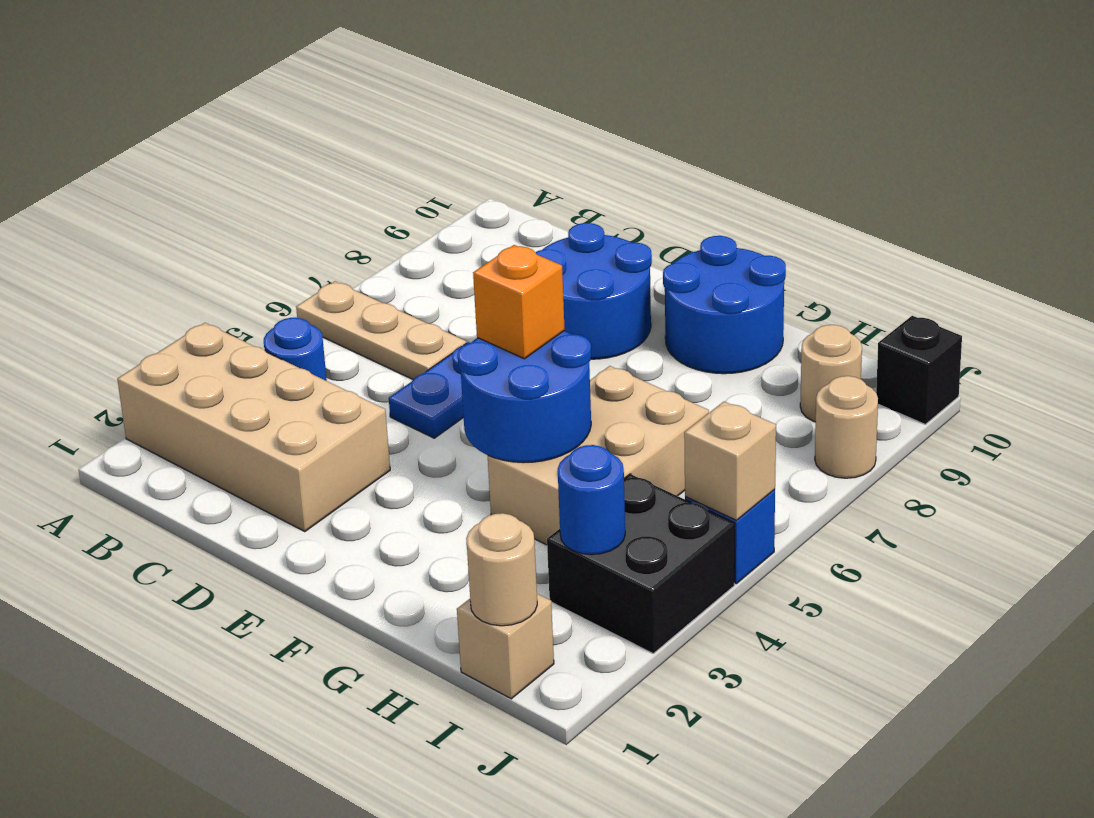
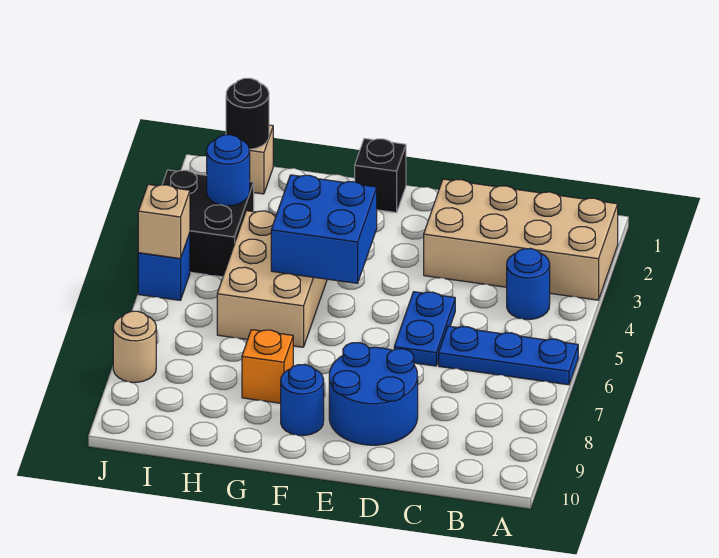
tan plate A6:C6 level 1 -> blue plate A6:C6 level 1
blue round brick F4:G5 level 2 -> blue brick F4:G5 level 2
orange brick F5 level 3 -> orange brick G8 level 1
blue round brick F9:G10 level 1 -> blue round brick F9 level 1
tan round brick I1 level 2 -> black round brick I1 level 2
tan round brick I9 level 1 -> none
black brick J10 level 1 -> black brick F1 level 1

